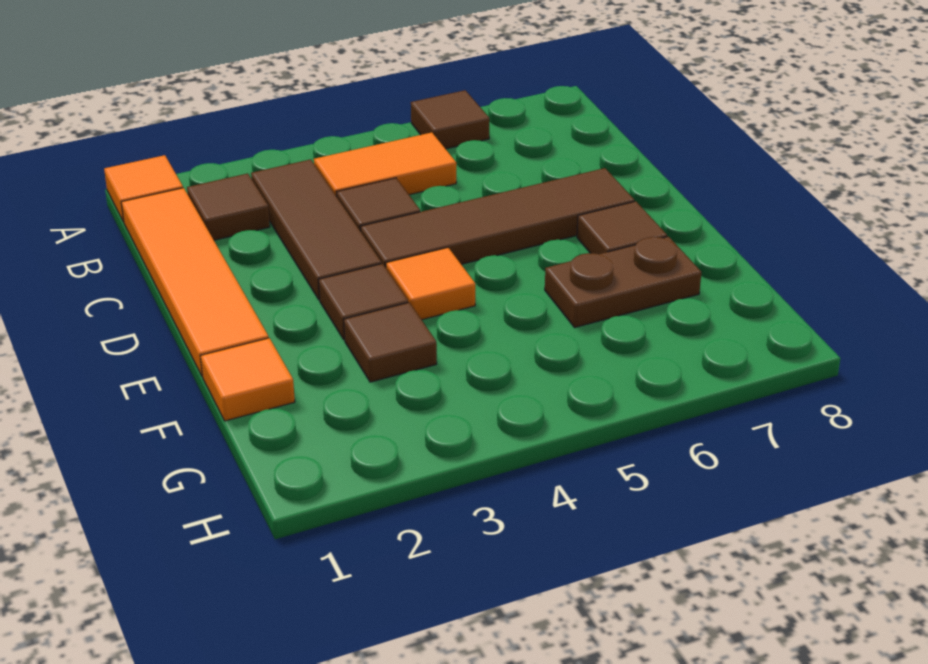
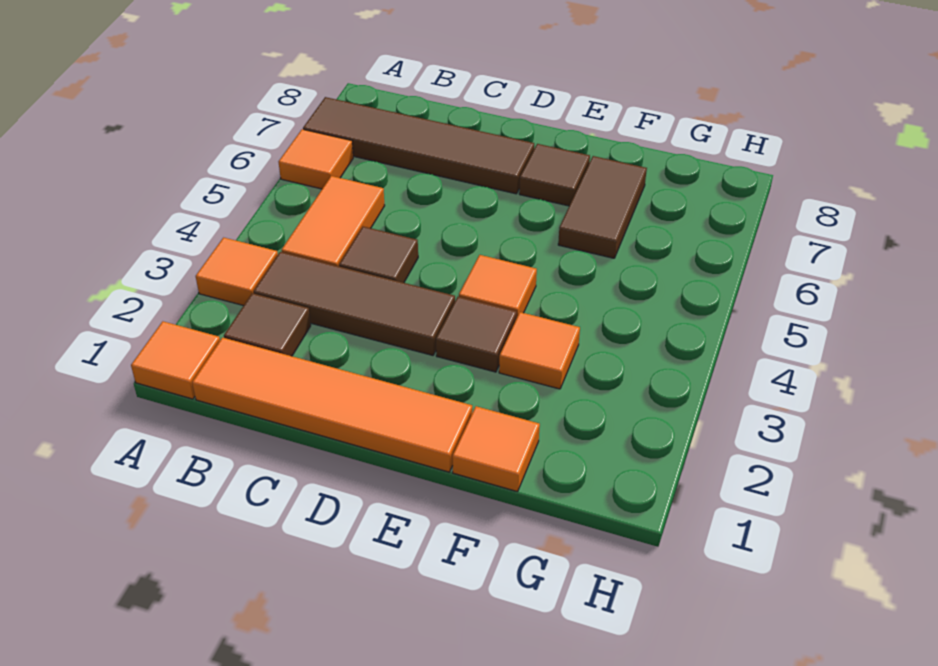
none -> orange tile A3 level 1
brown tile A6 level 1 -> orange tile A6 level 1
brown tile D4:D7 level 1 -> brown tile A7:D7 level 1
brown tile F3 level 1 -> orange tile F3 level 1
brown plate F6:F7 level 1 -> brown tile F6:F7 level 1

